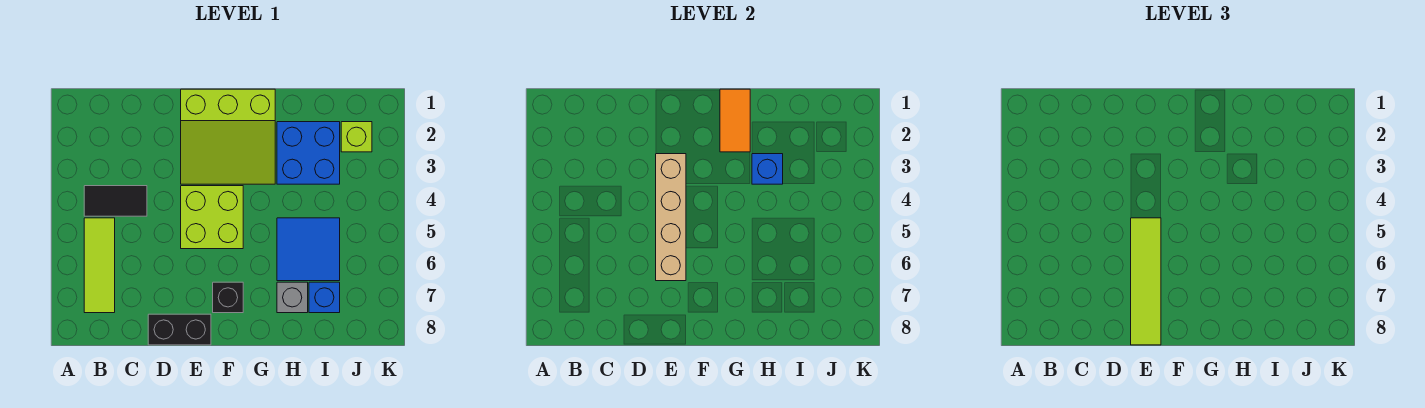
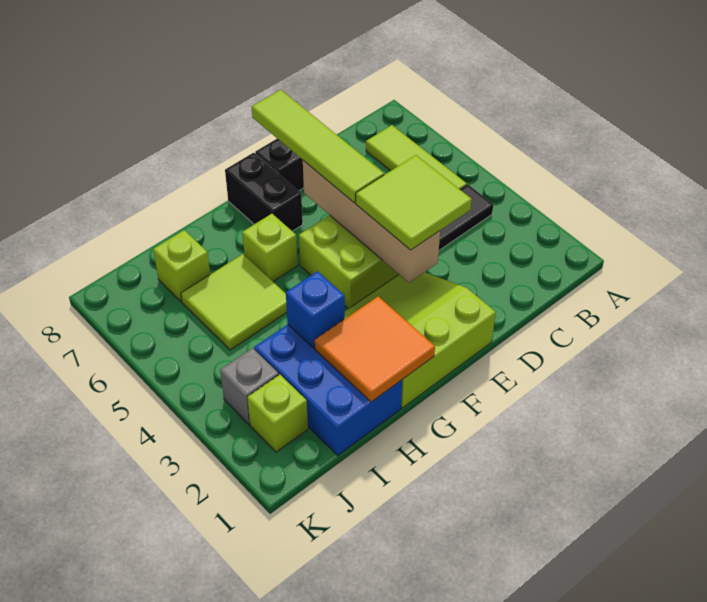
none -> lime tile D3:E4 level 3
black brick F7 level 1 -> black brick F7:F8 level 1
orange tile G1:G2 level 2 -> orange tile G1:H2 level 2
none -> lime brick G6 level 1
blue brick H2:I3 level 1 -> blue brick H1:I3 level 1
blue tile H5:I6 level 1 -> lime tile H5:I6 level 1
grey brick H7 level 1 -> grey brick J3 level 1
blue brick I7 level 1 -> lime brick I7 level 1

